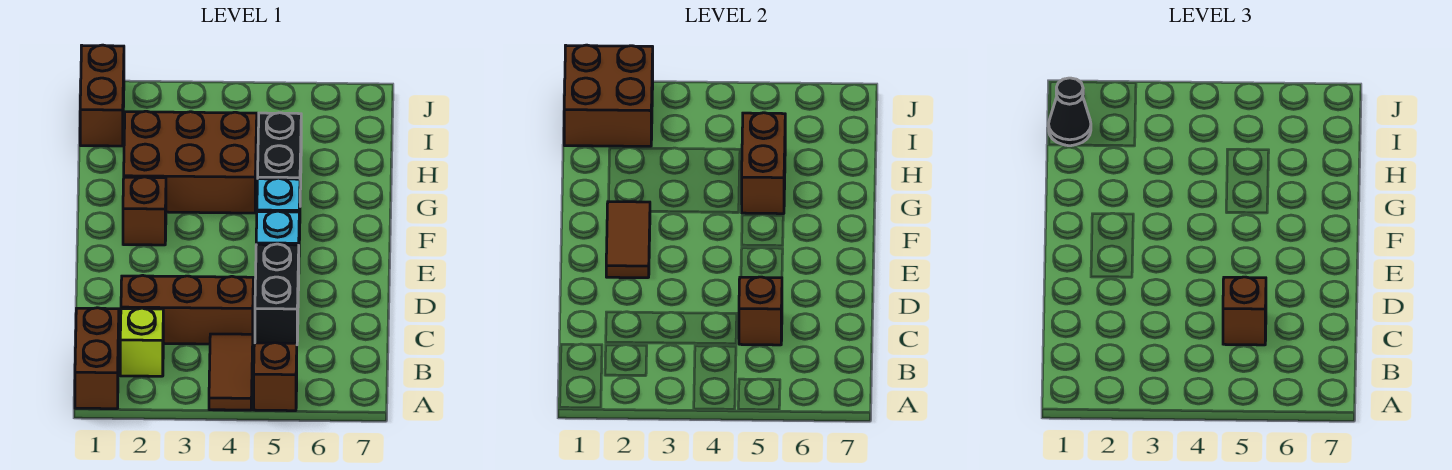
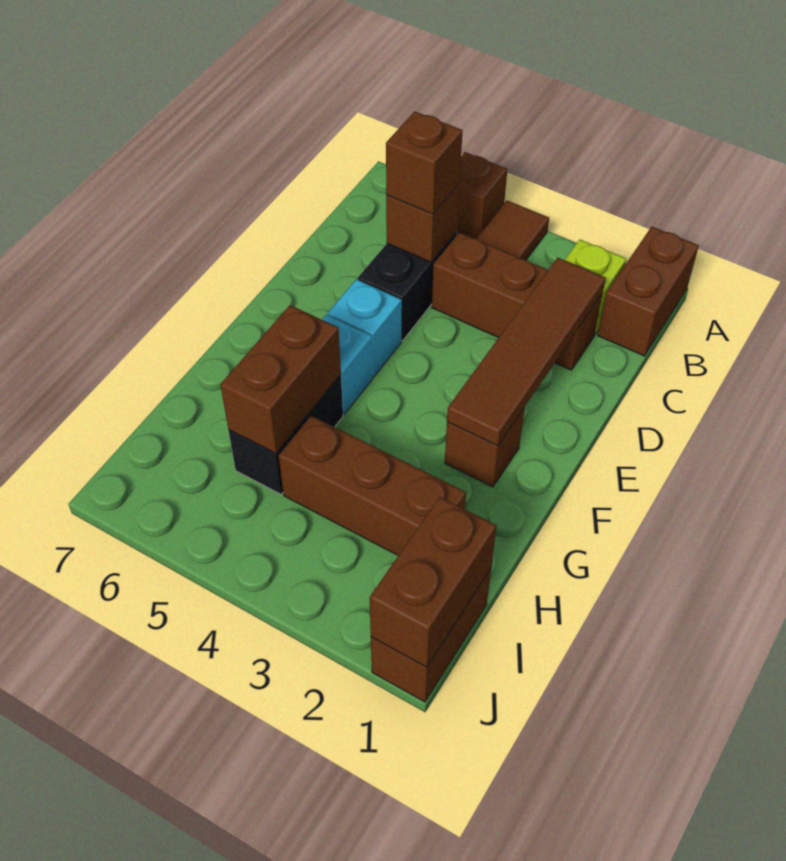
brown tile E2:F2 level 2 -> brown tile C2:F2 level 2
brown brick G2:H4 level 1 -> brown brick H2:H4 level 1
brown brick I1:J2 level 2 -> brown brick I1:J1 level 2
black cone I1 level 3 -> none

